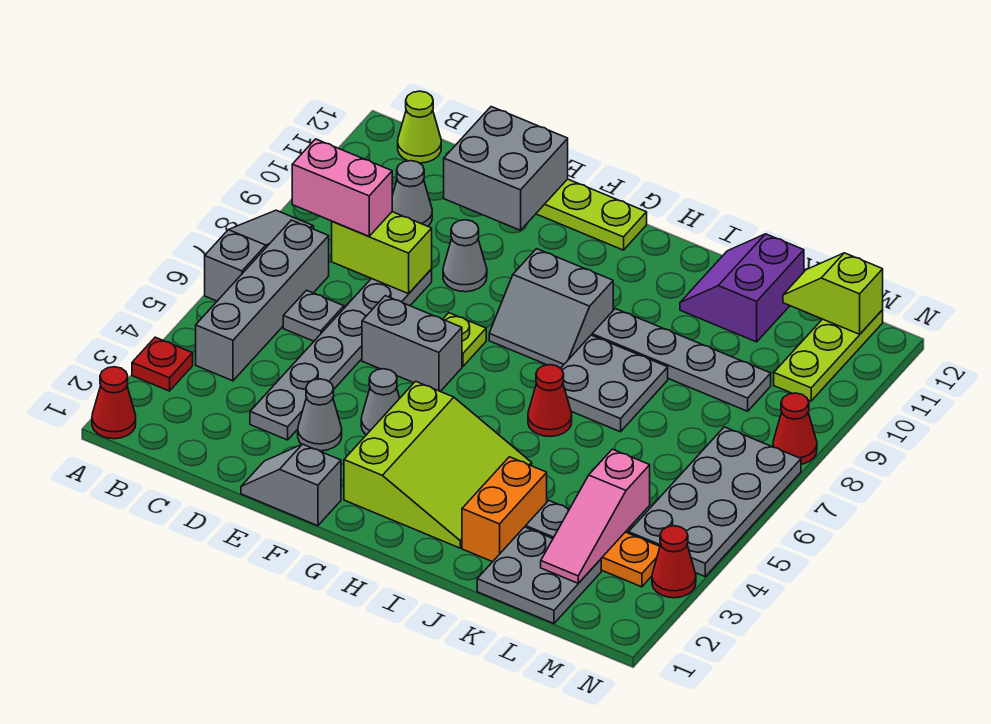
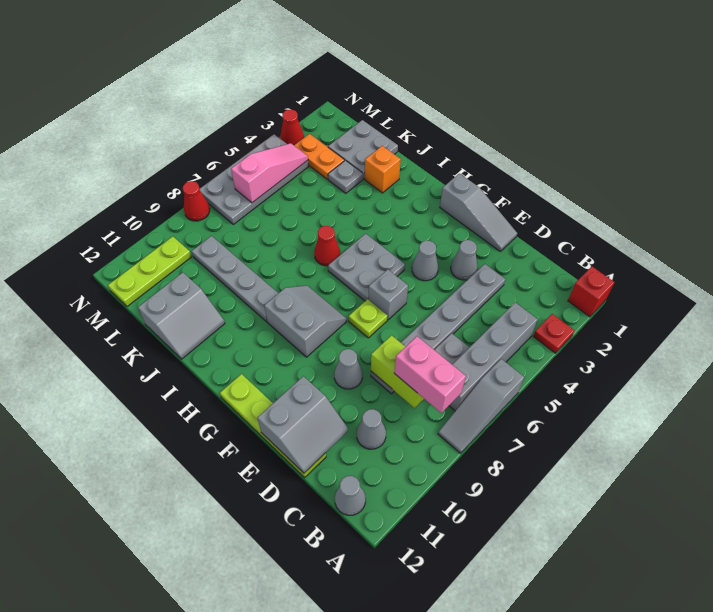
red cone A1 level 1 -> red brick A1 level 1
lime cone B12 level 1 -> grey cone B12 level 1
grey brick D11:E12 level 2 -> grey slope D11:E12 level 2 top E
grey slope E1:F1 level 1 top F -> grey slope E1:G1 level 1 top G
grey brick E6:F6 level 1 -> grey brick F6 level 1
lime slope G2:I4 level 1 top G -> none
grey plate I7:J8 level 1 -> grey plate G5:H6 level 1
orange brick J2:J3 level 1 -> orange brick J2 level 1
purple slope J11:K12 level 1 top K -> grey slope J11:K12 level 1 top K
pink slope L2:L4 level 2 top 4 -> pink slope M4:M6 level 2 top 6
lime slope L12:M12 level 2 top M -> none

